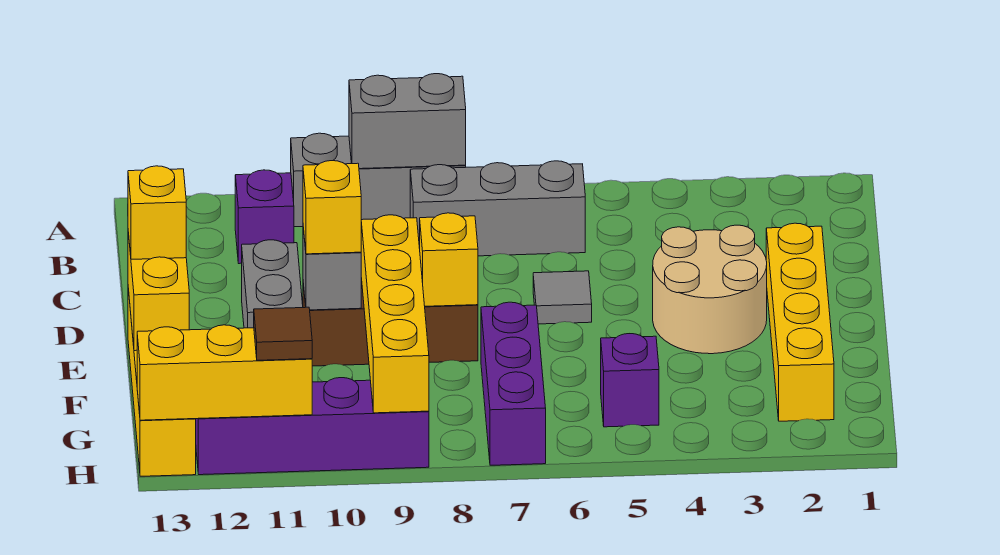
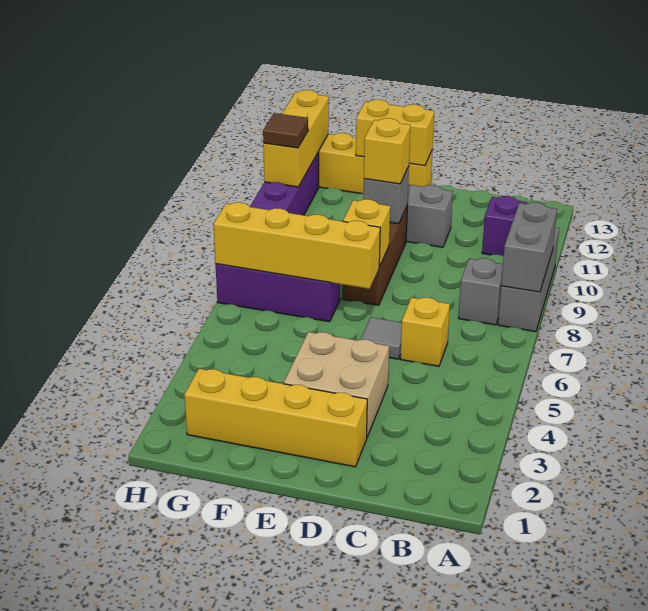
grey brick B6:B8 level 1 -> grey brick B8 level 1
tan round brick D3:E4 level 1 -> tan brick D3:E4 level 1
yellow brick E9:H9 level 2 -> yellow brick E7:H7 level 2
yellow brick E13 level 3 -> yellow brick C6 level 1
purple brick G5 level 1 -> none

